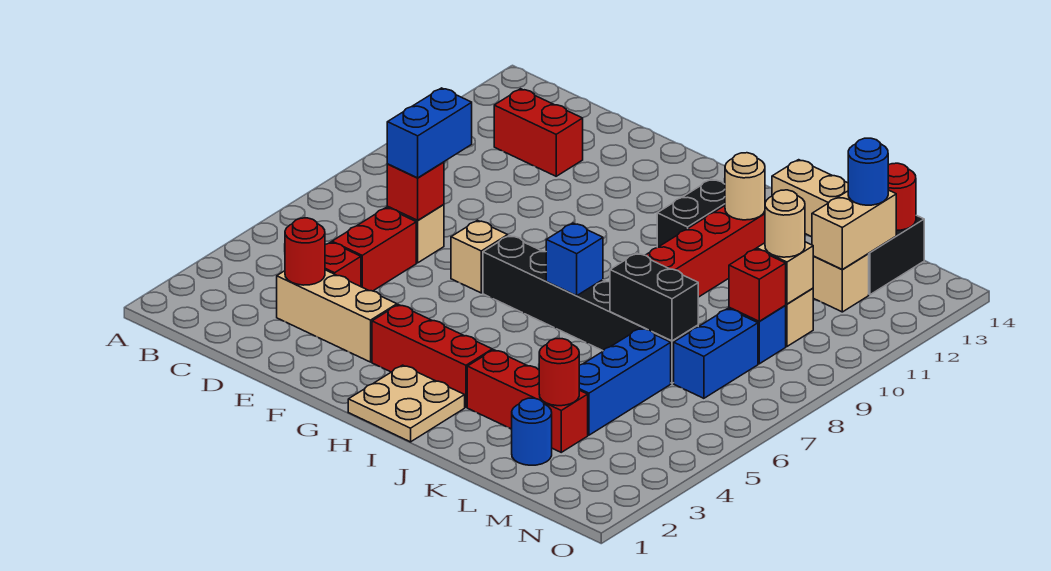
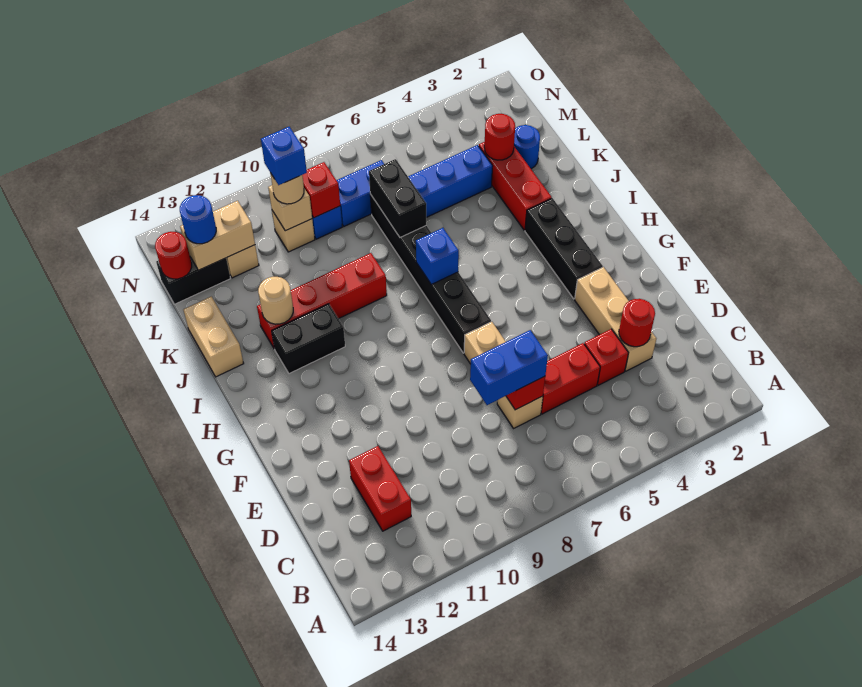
red brick G3:I3 level 1 -> black brick G3:I3 level 1
tan plate H1:I2 level 1 -> none
none -> blue brick M10 level 4

